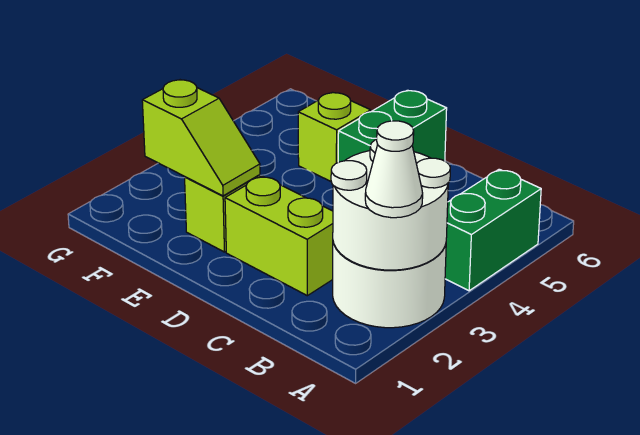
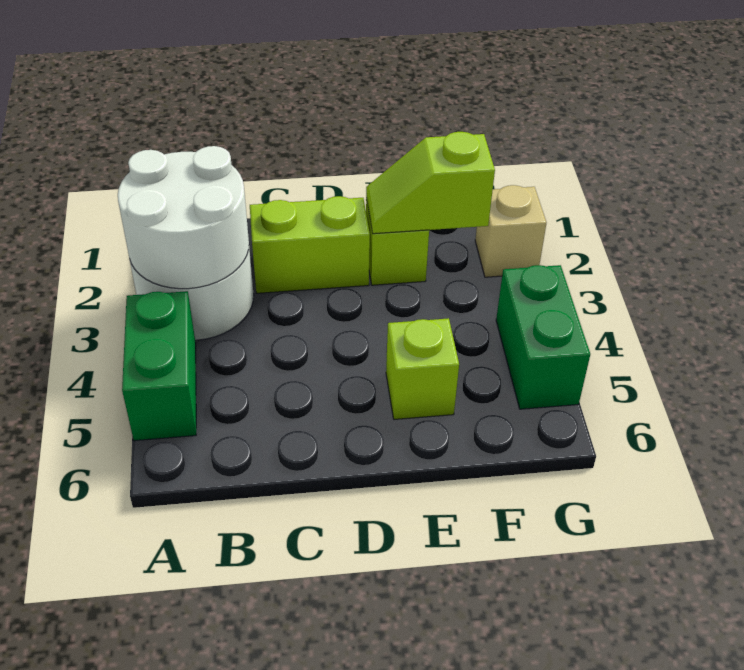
white cone A2 level 3 -> none
green brick D5:D6 level 1 -> green brick G4:G5 level 1
none -> tan brick G2 level 1

